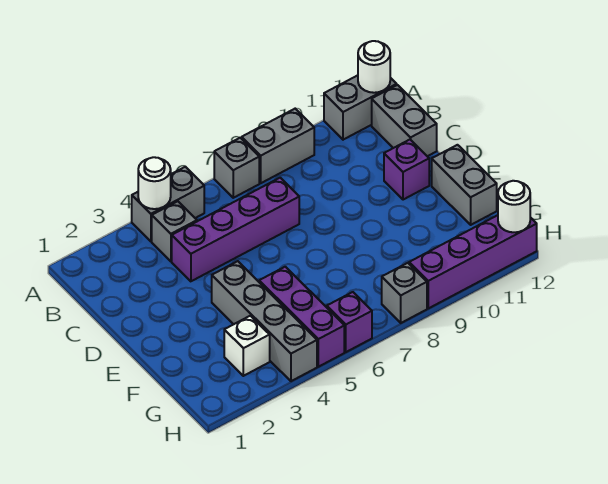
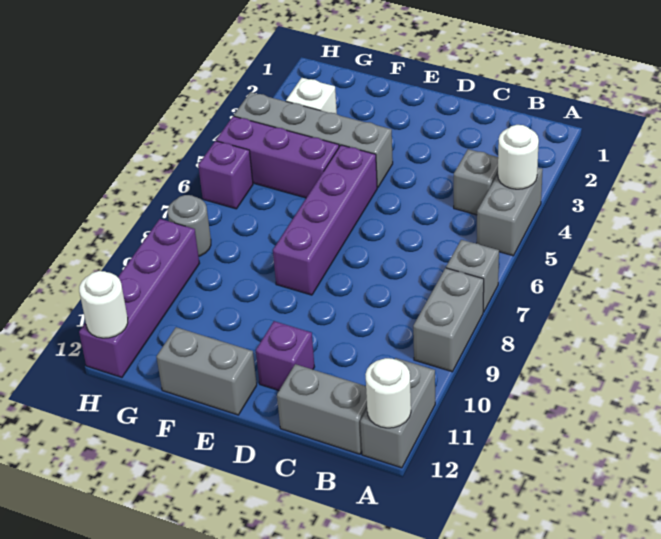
purple brick C4:C7 level 1 -> purple brick E5:E8 level 1
grey brick H8 level 1 -> grey round brick H8 level 1

